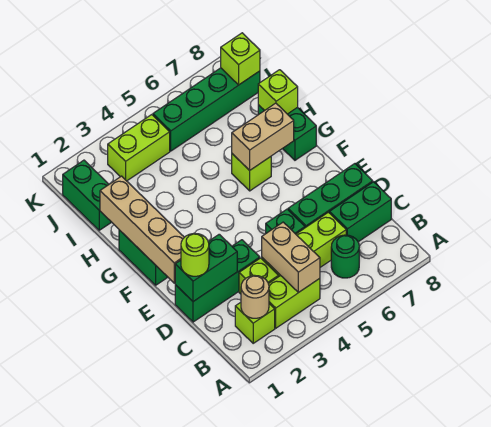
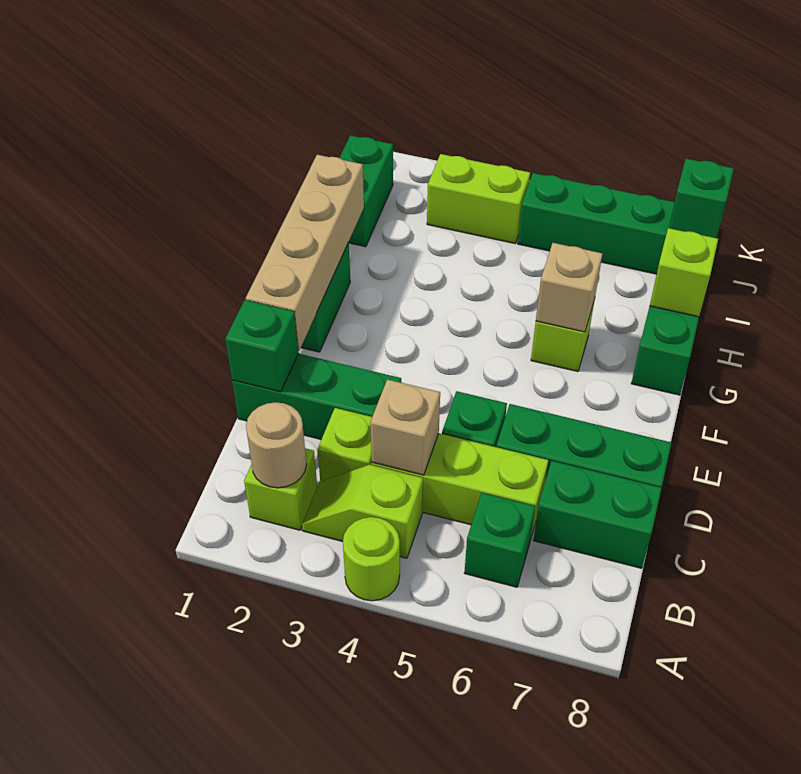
lime brick B3:B4 level 1 -> lime slope B3:B4 level 1 top 4
tan brick B4:C4 level 2 -> tan brick C4 level 2
green round brick B6 level 1 -> green brick B6 level 1
green brick D1:D2 level 2 -> green brick D1 level 2
lime round brick D1 level 3 -> lime round brick A4 level 1
tan brick G6:G7 level 2 -> tan brick G6 level 2
lime brick J8 level 2 -> green brick J8 level 2

